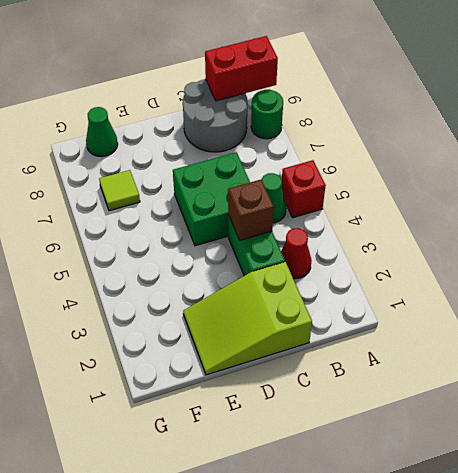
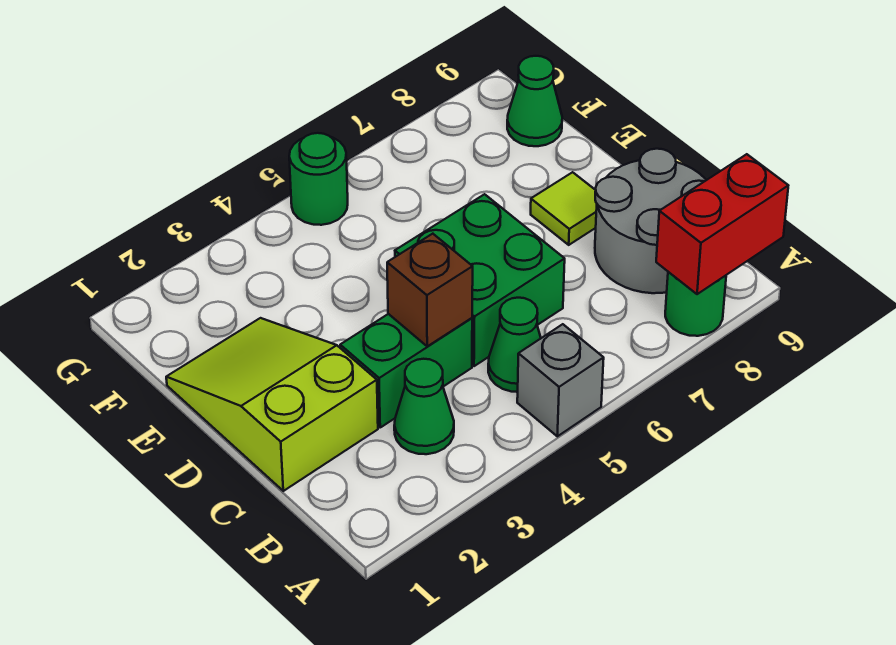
red brick A5 level 1 -> grey brick A5 level 1
red brick A9:B9 level 2 -> red brick A8:A9 level 2
red cone B3 level 1 -> green cone B3 level 1
lime tile F7 level 1 -> lime tile D8 level 1
none -> green round brick G5 level 1

